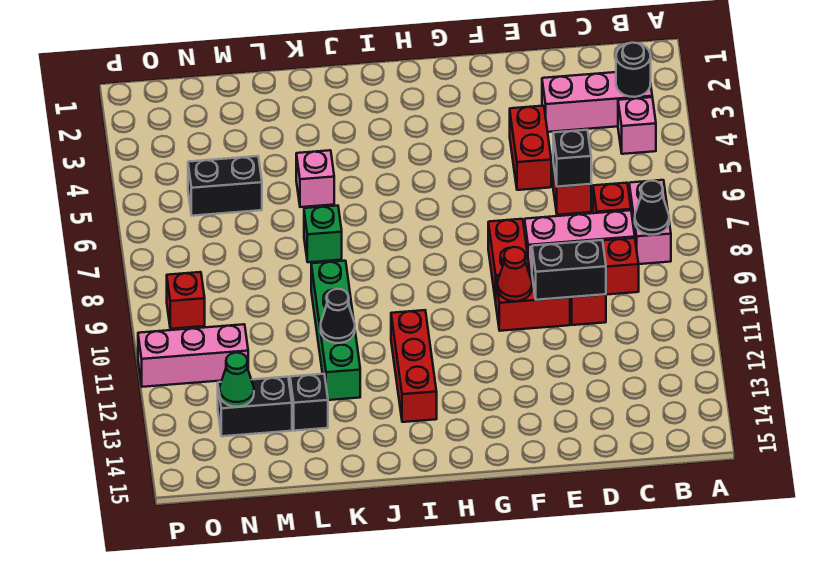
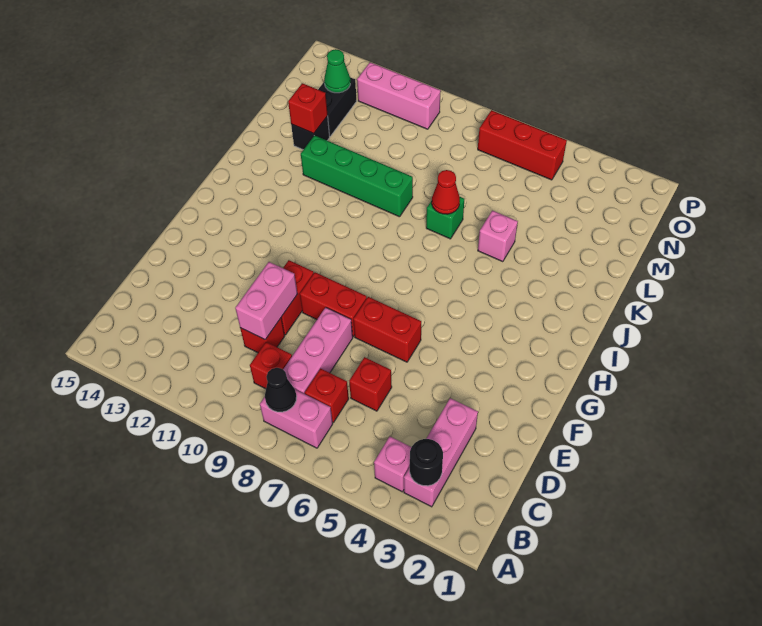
black brick D6 level 2 -> none
black brick D10:E10 level 2 -> pink brick D10:E10 level 2
red brick E4:E5 level 1 -> red brick F6:F7 level 1
red cone F10 level 2 -> red cone K7 level 2
red brick I11:I13 level 1 -> red brick O5:O7 level 1
black cone K11 level 2 -> none
black brick M5:N5 level 1 -> none
pink brick N11:P11 level 1 -> pink brick O10:O12 level 1
red brick O9 level 1 -> red brick L13 level 2

